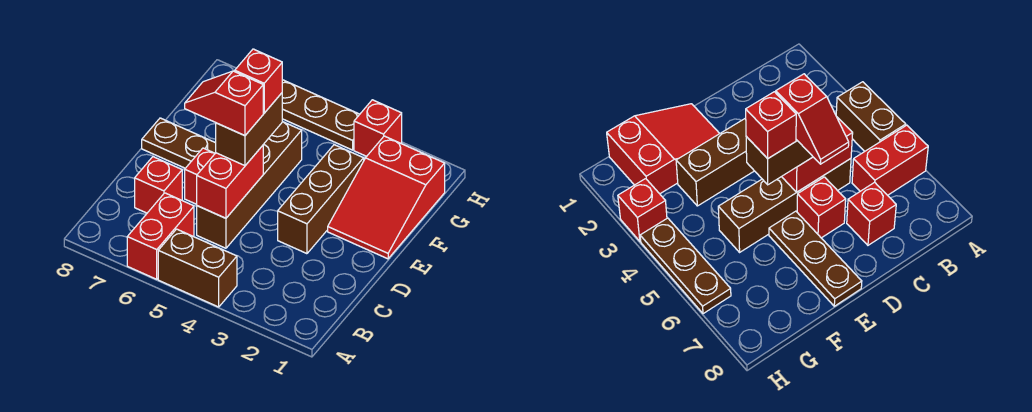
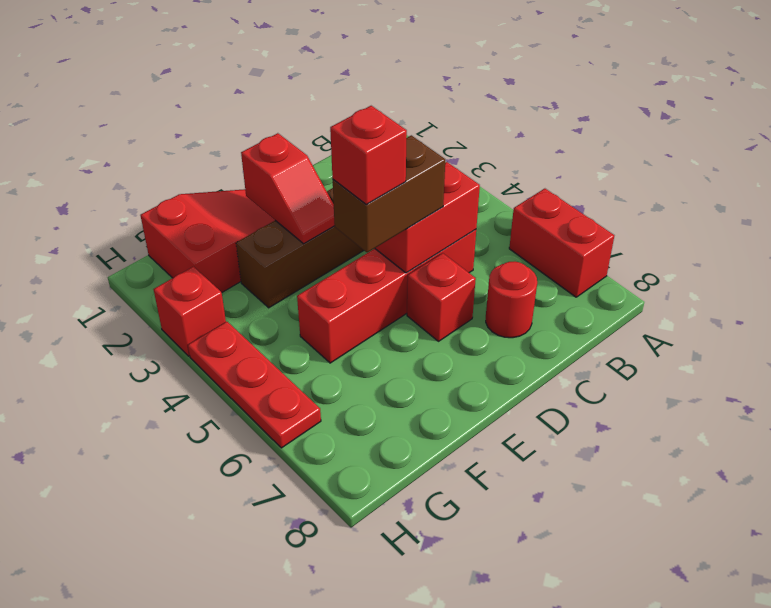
brown brick A4:A5 level 1 -> none
red brick A6:B6 level 1 -> red brick A6:A7 level 1
brown brick C5:F5 level 1 -> red brick C5:F5 level 1
red brick C7 level 1 -> red round brick C7 level 1
red slope D5:D6 level 4 top 5 -> red slope E2:E3 level 2 top 2
brown plate E6:E8 level 1 -> none
brown plate H4:H6 level 1 -> red plate H4:H6 level 1

